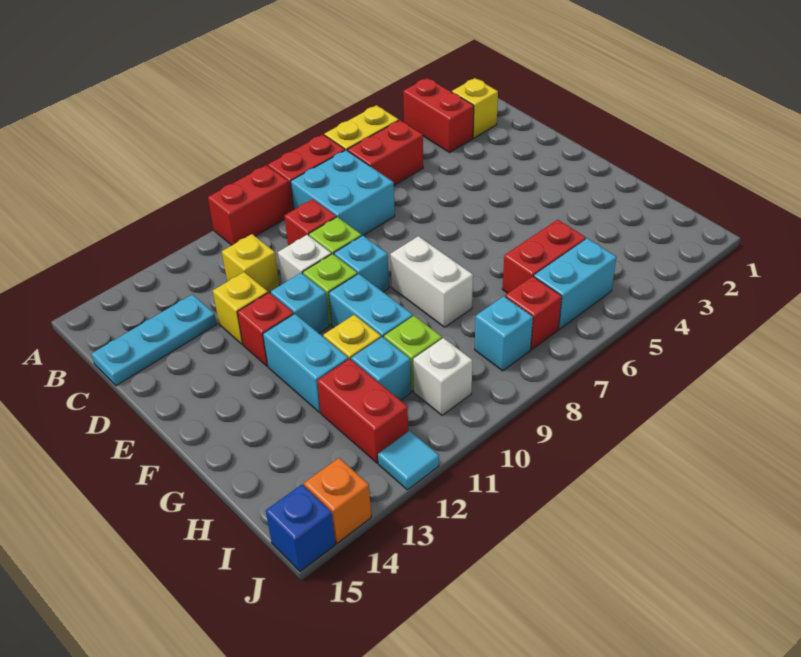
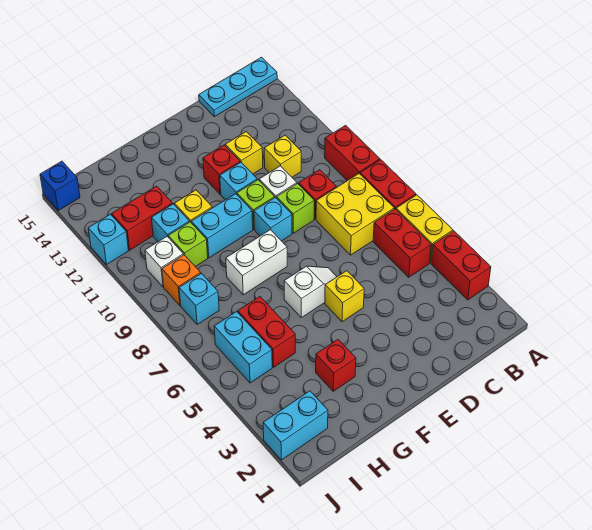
red brick A3:B3 level 1 -> red brick A3:A4 level 1
yellow brick B2 level 1 -> yellow brick E5 level 1
cyan brick B7:C8 level 1 -> yellow brick B7:C8 level 1
cyan plate C13:C15 level 1 -> cyan plate A15:C15 level 1
none -> white slope E6:F6 level 1 top F
cyan brick F12:G12 level 1 -> cyan brick I2:J2 level 1
red brick I7 level 1 -> red brick G3 level 1
cyan tile J12 level 1 -> cyan brick J12 level 1
orange brick J14 level 1 -> orange brick I9 level 1

